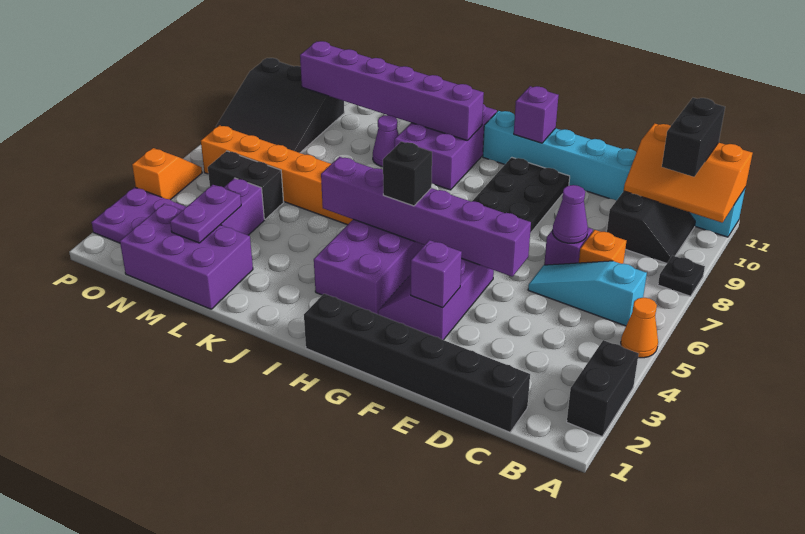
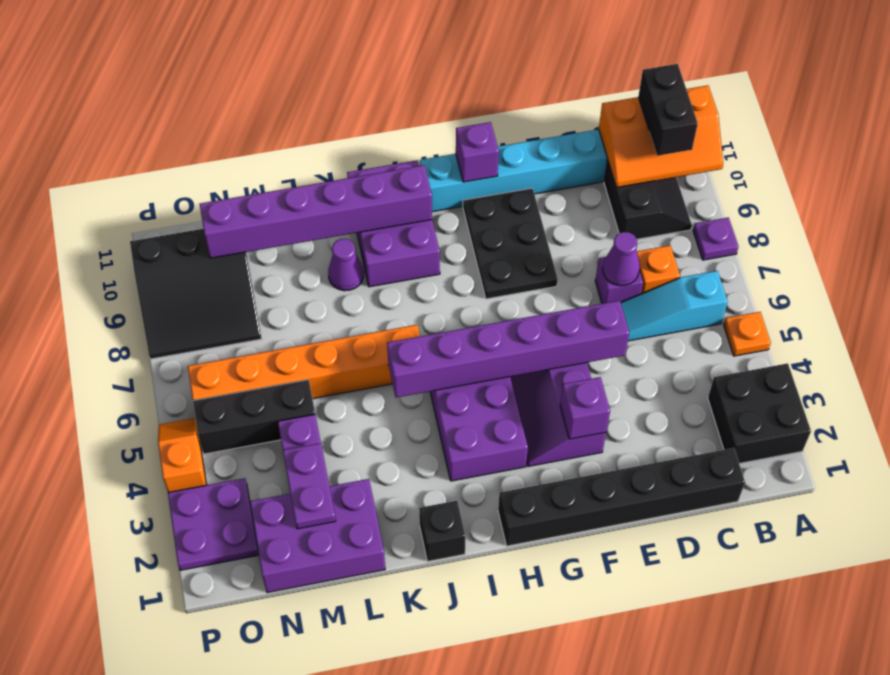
black brick A2:A3 level 1 -> black brick A2:B3 level 1
orange cone A5 level 1 -> orange plate A5 level 1
black plate A8 level 1 -> purple plate A8 level 1
black brick H5 level 3 -> black brick J1 level 1
black brick M5:N5 level 1 -> black brick M5:O5 level 1

